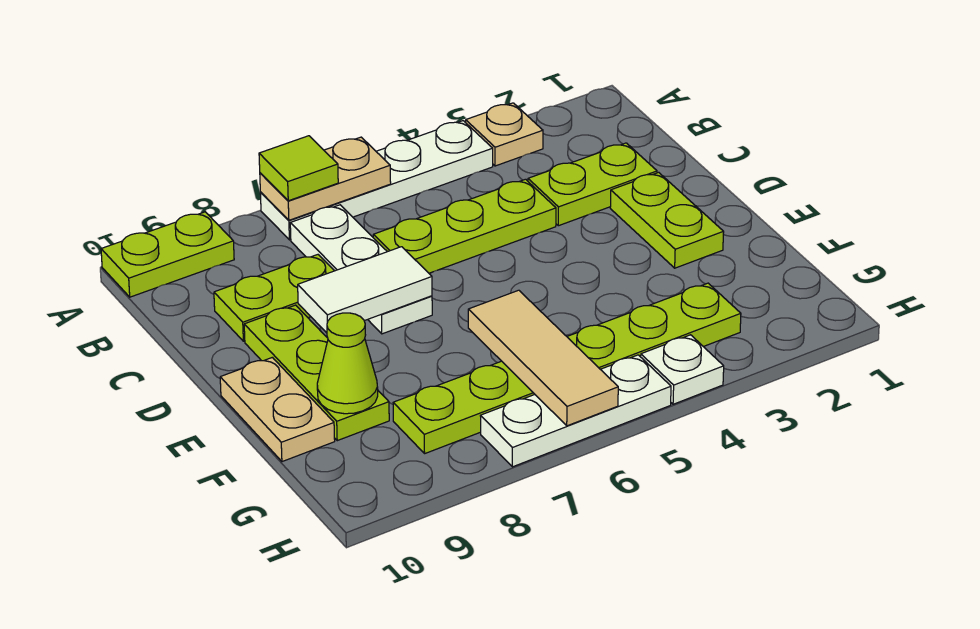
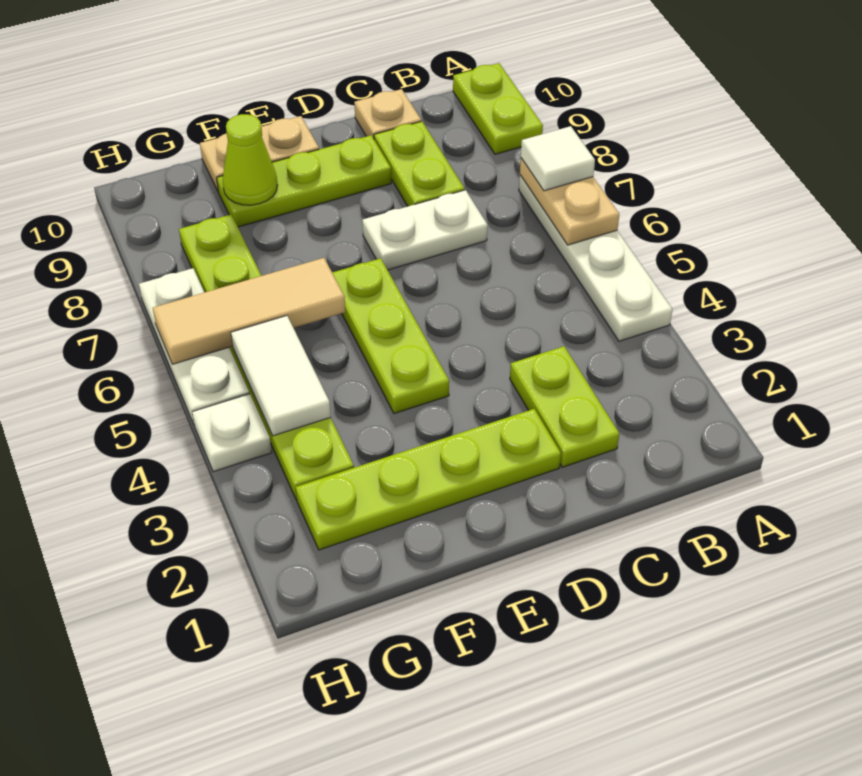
tan plate A3 level 1 -> tan plate C10 level 1
lime tile A7 level 3 -> white tile A7 level 3
white plate B7:D7 level 1 -> white plate C7:D7 level 1
lime plate C4:C6 level 1 -> lime plate E4:E6 level 1
lime plate D2:E2 level 1 -> lime plate D2:G2 level 1
white tile D7:D8 level 2 -> white tile G4:G5 level 2

